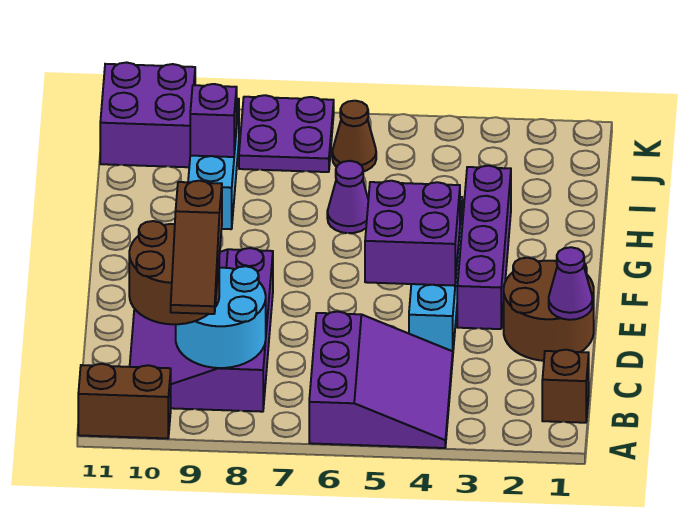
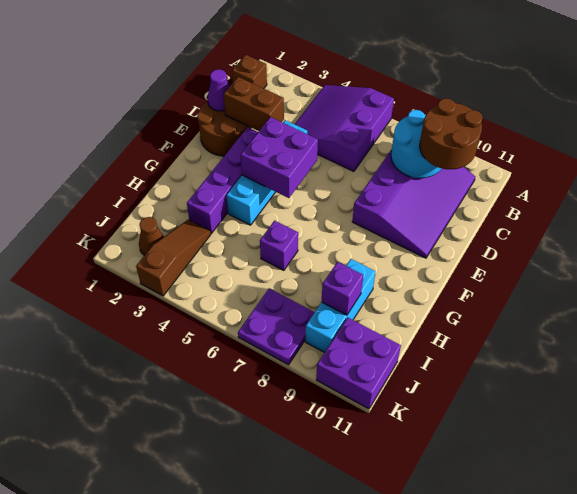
brown slope A9:C9 level 4 top C -> brown slope I3:K3 level 1 top K
brown brick A10:A11 level 1 -> brown brick D2:D3 level 2
purple cone H6 level 1 -> purple brick H6 level 1
brown cone J6 level 1 -> brown cone J2 level 1

